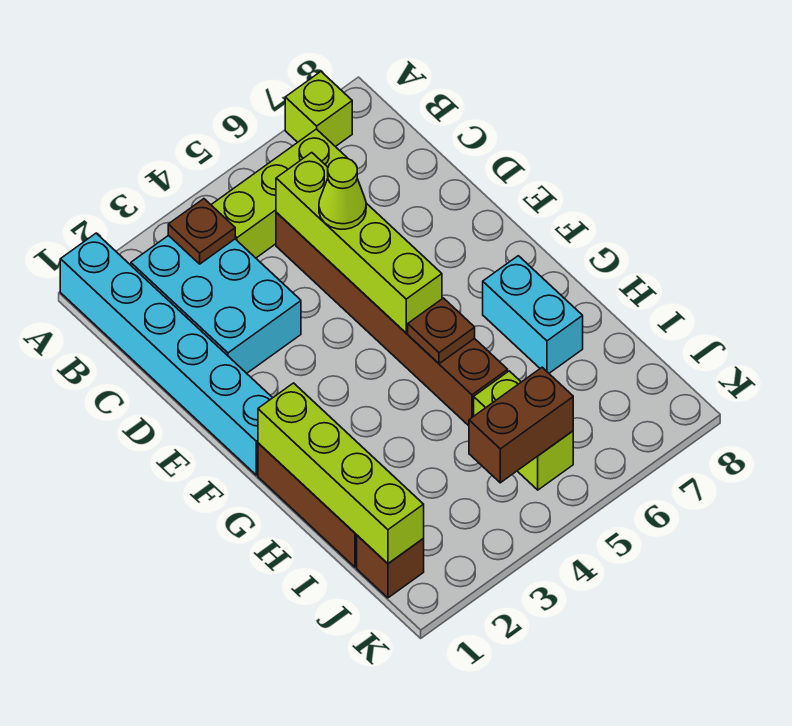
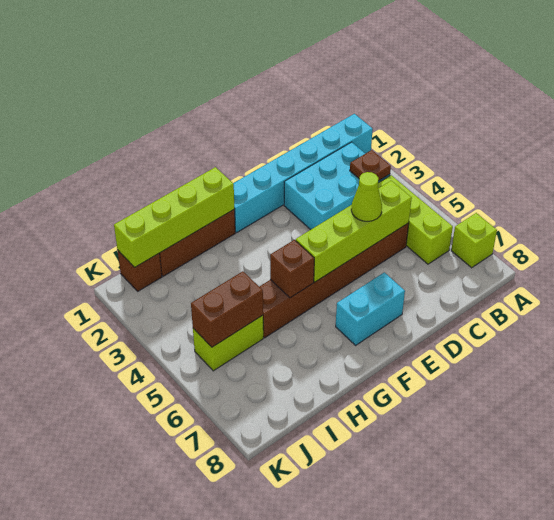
brown plate G5 level 2 -> brown brick G5 level 2
cyan brick G7:H7 level 1 -> cyan brick E7:F7 level 1
brown brick J4:J5 level 2 -> brown brick I5:J5 level 2

